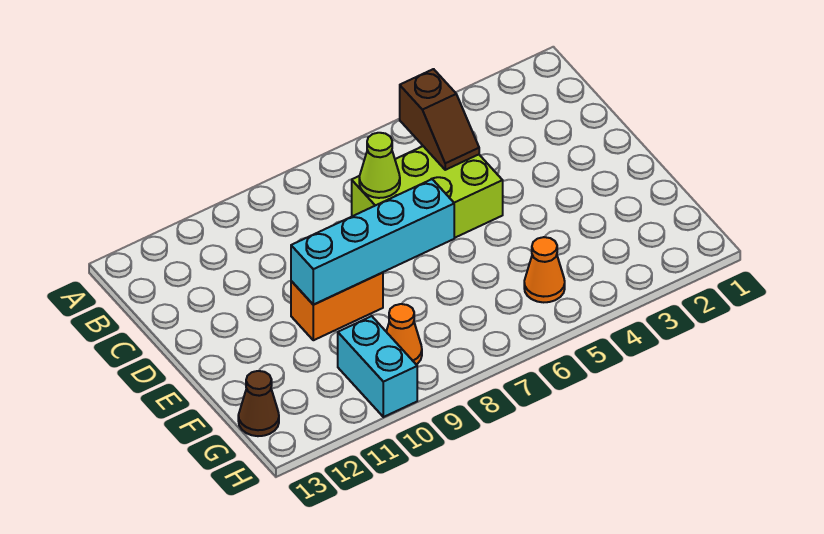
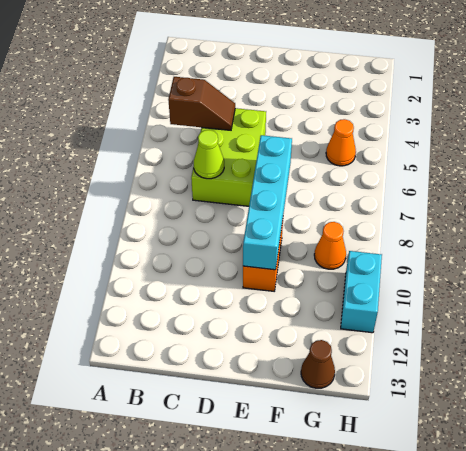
cyan brick G10:H10 level 1 -> cyan brick H10:H11 level 1

